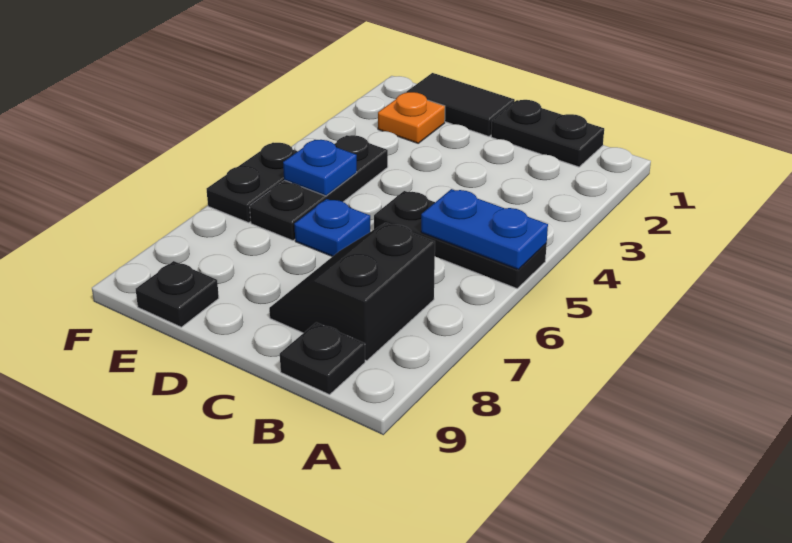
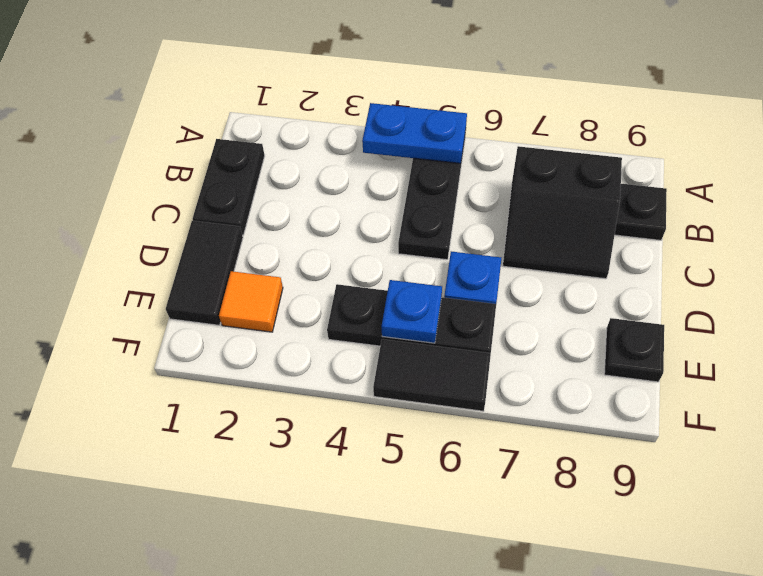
blue plate A5:B5 level 2 -> blue plate A4:A5 level 2
orange plate E2 level 1 -> orange tile E2 level 1
black plate F5:F6 level 1 -> black tile F5:F6 level 1

